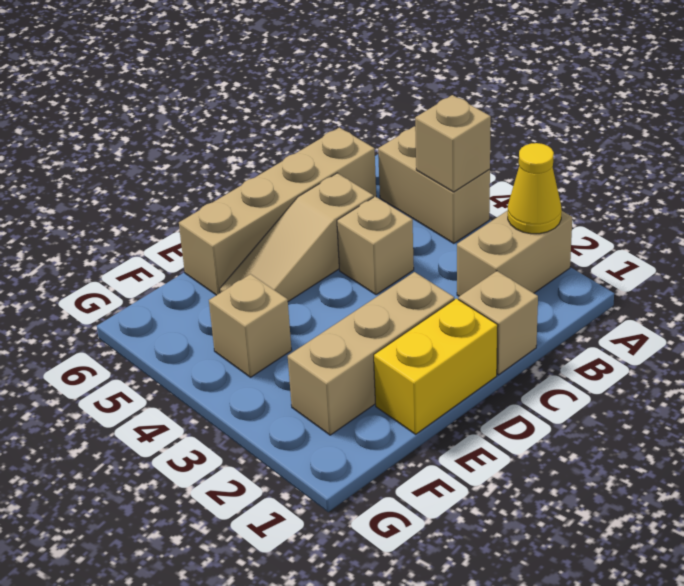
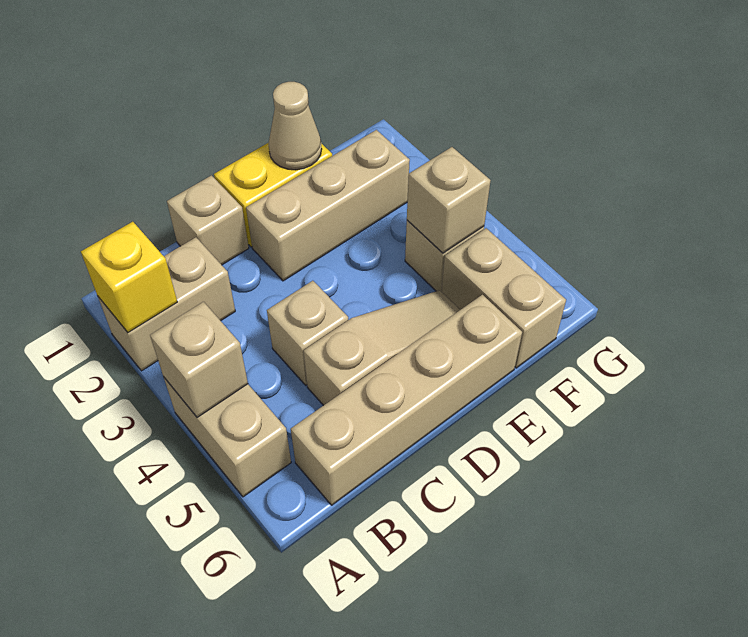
yellow cone A2 level 2 -> yellow brick A2 level 2
none -> tan cone E1 level 2
none -> tan brick F4 level 2
none -> tan brick F5:F6 level 1

